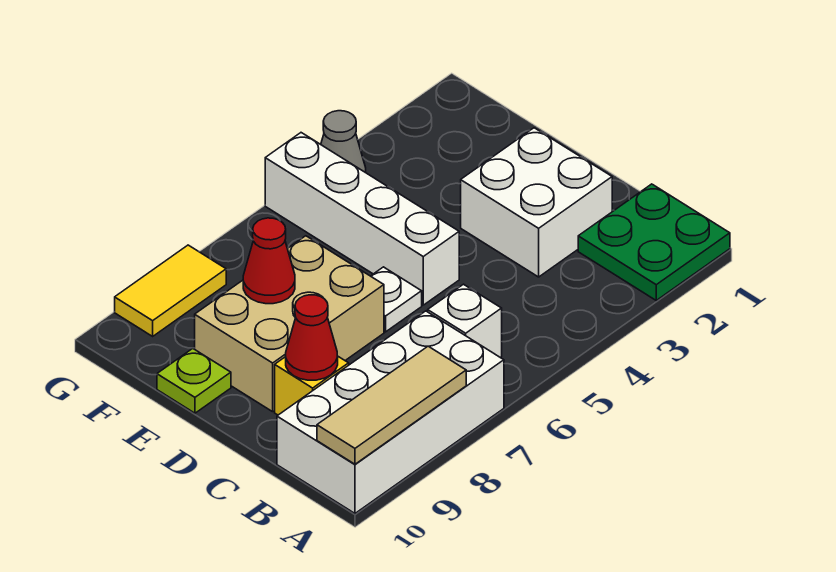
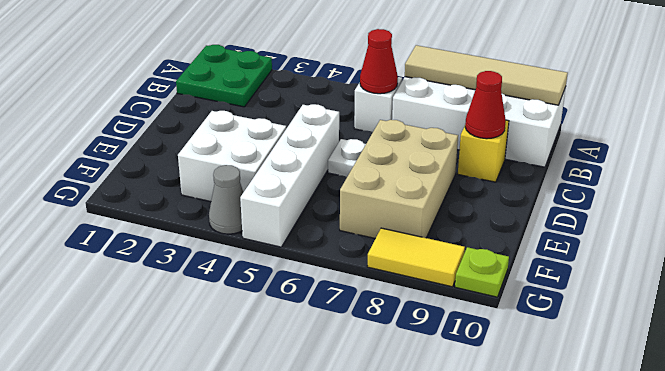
tan tile A8:A10 level 2 -> tan tile A7:A10 level 2
white brick C2:D3 level 1 -> white brick E3:F4 level 1
tan brick D7:E9 level 1 -> tan brick D7:F8 level 1
red cone E8 level 2 -> red cone B6 level 2
lime plate E10 level 1 -> lime plate G10 level 1

